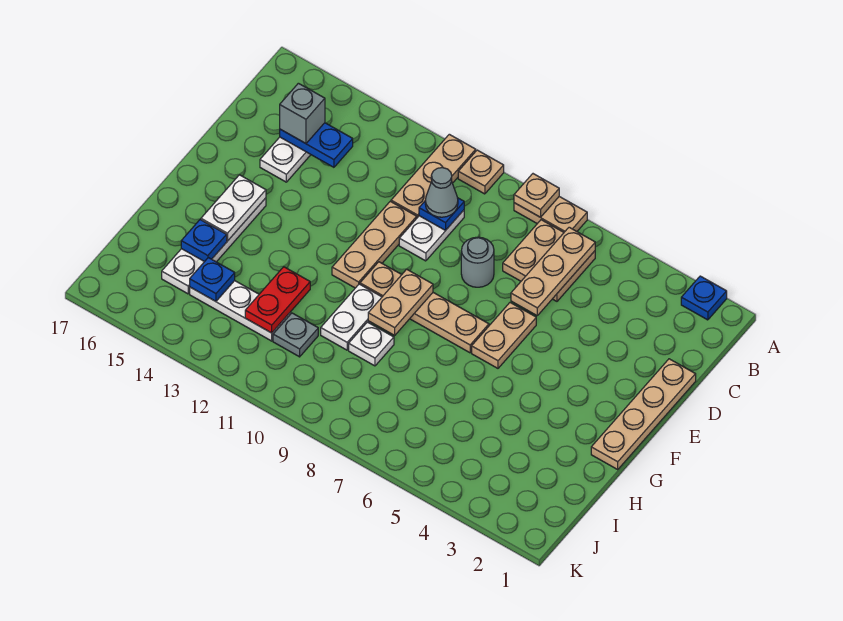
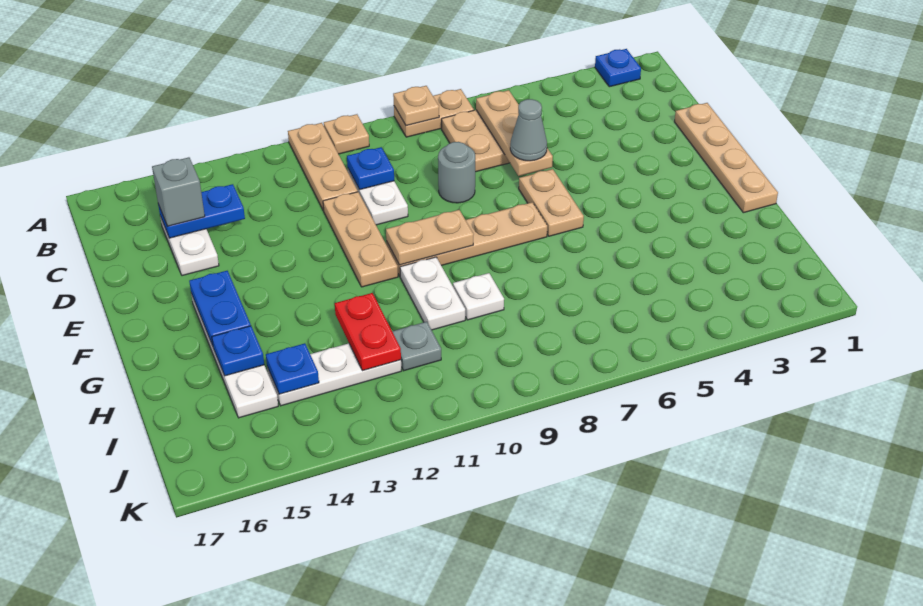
grey cone C10 level 3 -> grey cone D6 level 3
tan plate F9:G9 level 2 -> tan plate F9:F10 level 2
white plate F15:G15 level 2 -> blue plate F15:G15 level 2

